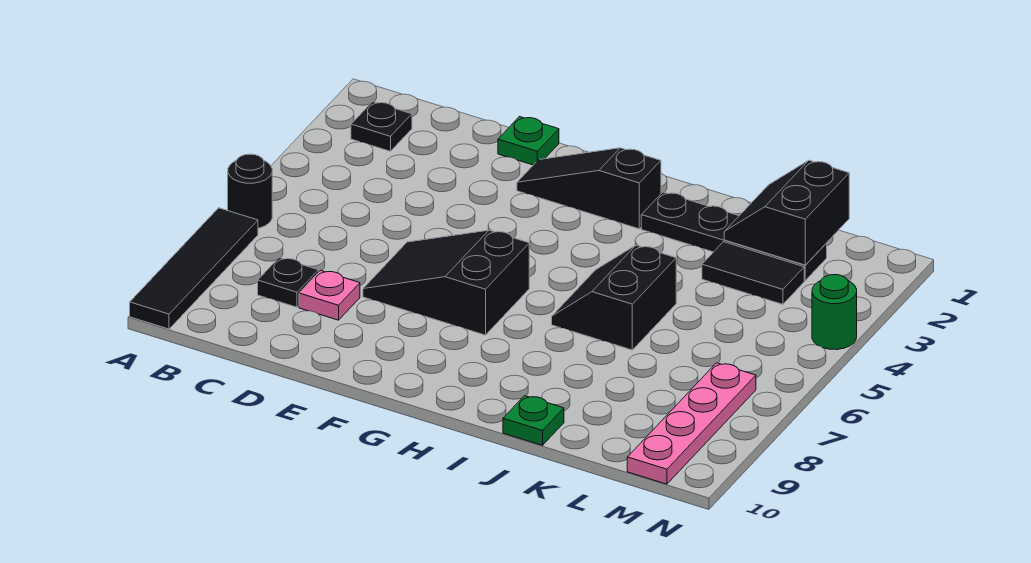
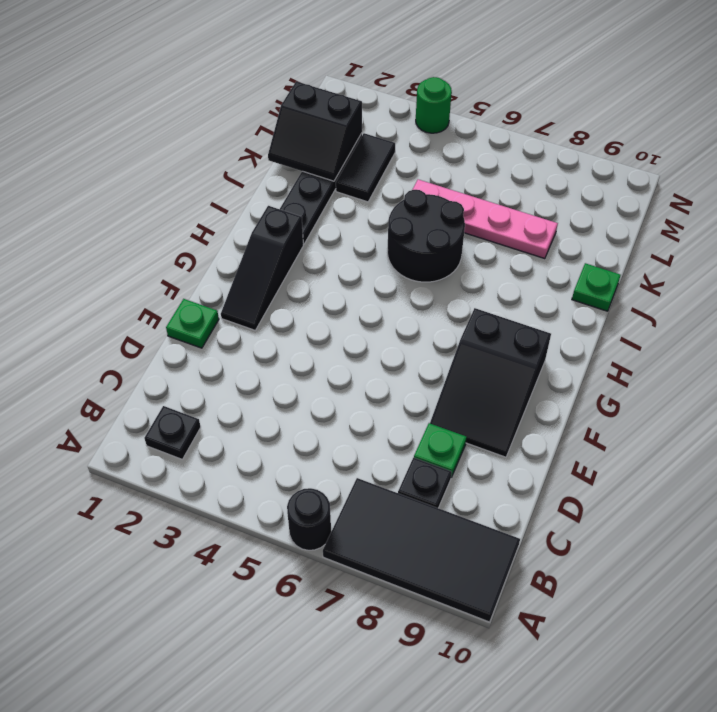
black tile A7:A10 level 1 -> black tile A7:B10 level 1
pink plate D8 level 1 -> green plate D8 level 1
black slope E6:G7 level 1 top G -> black slope E8:G9 level 1 top G
black slope I5:J6 level 1 top J -> black round brick I5:J6 level 1
pink plate M7:M10 level 1 -> pink plate K5:K8 level 1

